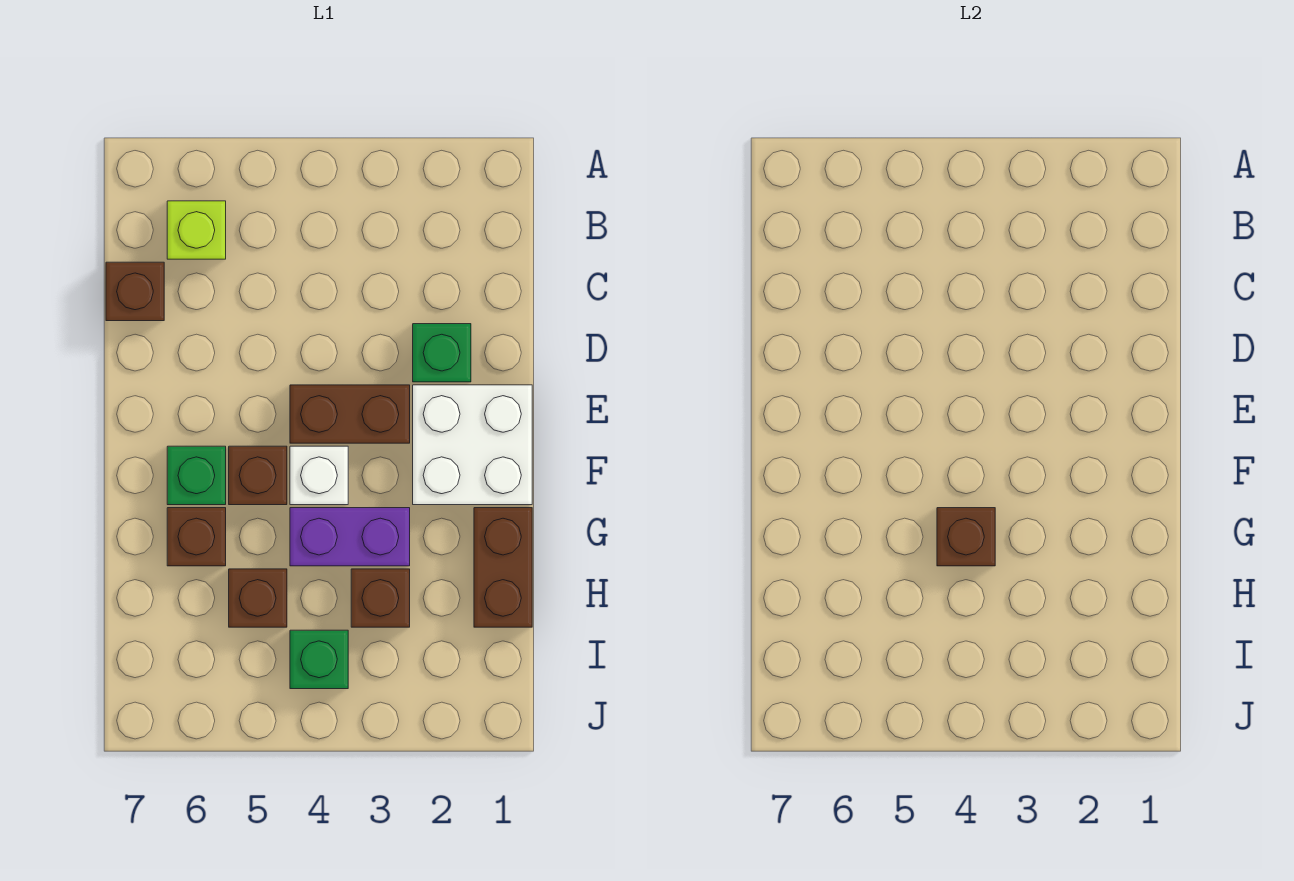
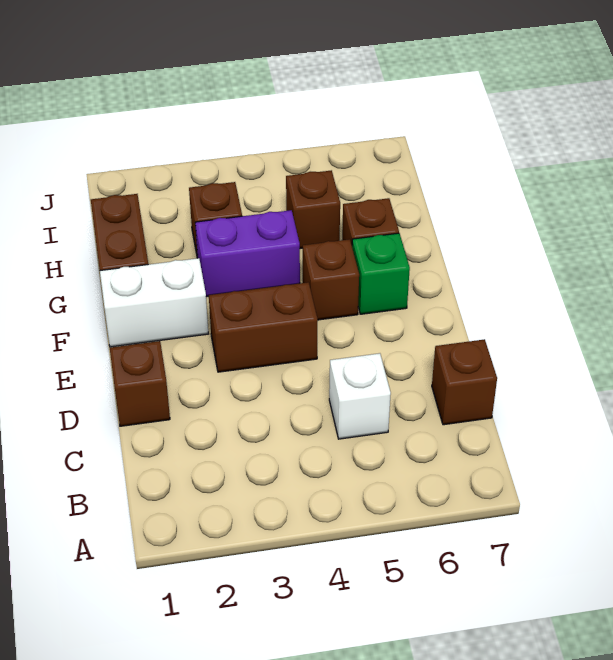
lime brick B6 level 1 -> none
green brick D2 level 1 -> none
white brick E1:F2 level 1 -> white brick F1:F2 level 1
white brick F4 level 1 -> white brick C5 level 1
brown brick G4 level 2 -> brown brick D1 level 1
green brick I4 level 1 -> none

